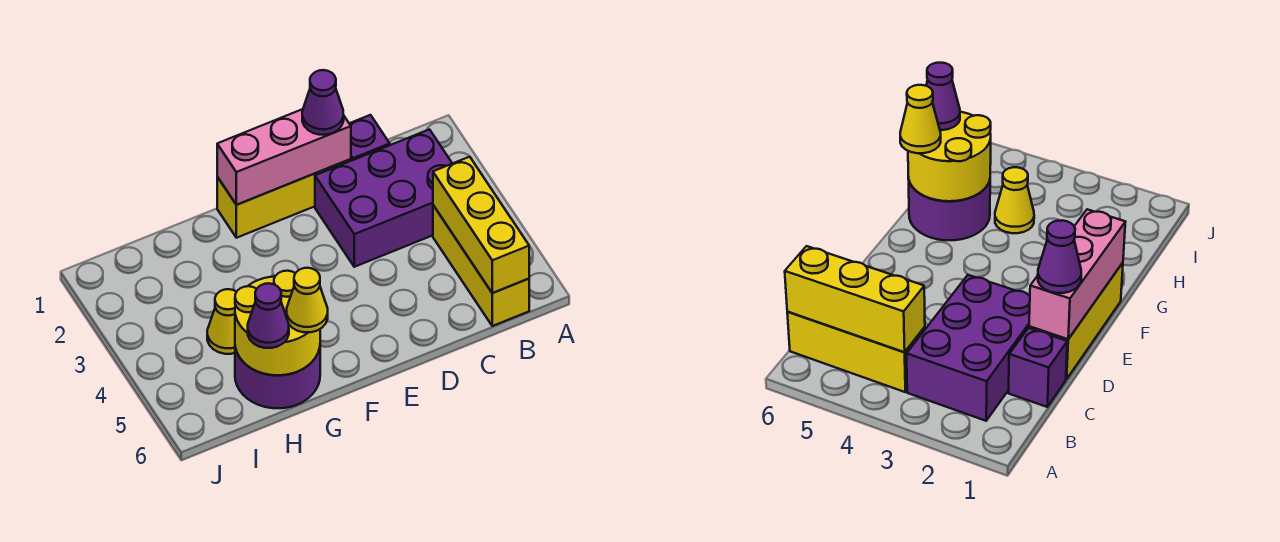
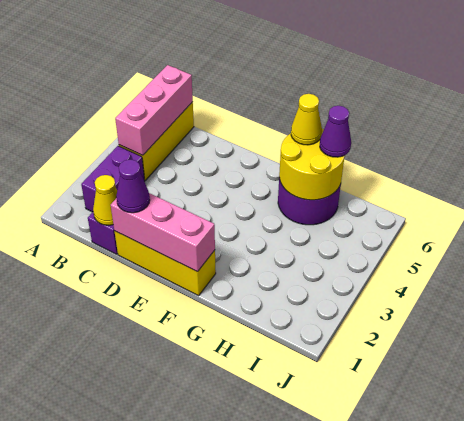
purple brick B2:D3 level 1 -> purple brick B2:B3 level 1
yellow brick B4:B6 level 2 -> pink brick B4:B6 level 2
yellow cone H4 level 1 -> yellow cone C1 level 2

